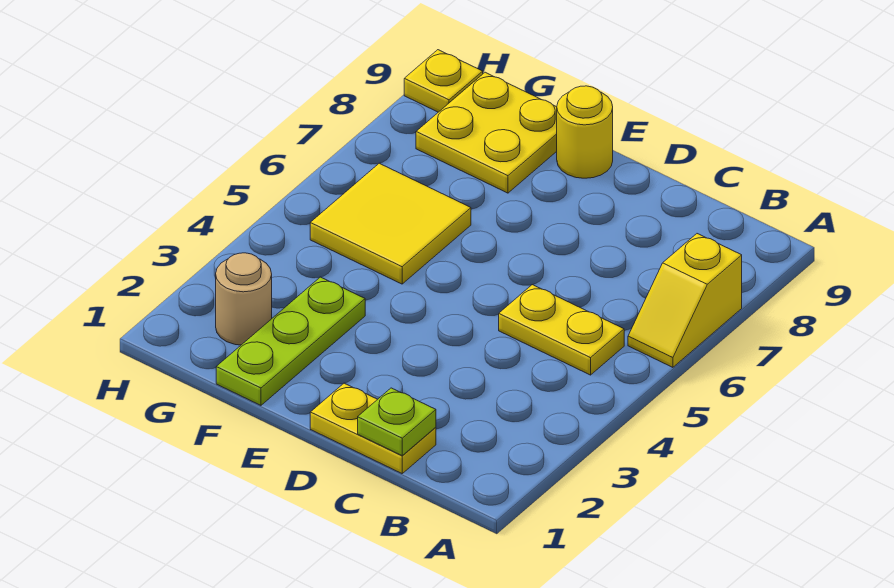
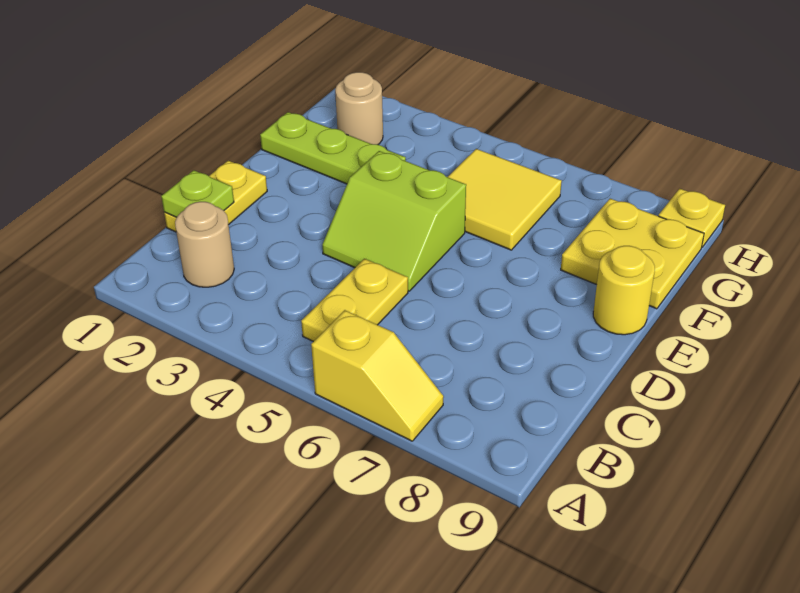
yellow slope A6:A7 level 1 top 7 -> yellow slope A6:A7 level 1 top 6
none -> tan round brick B2 level 1
none -> lime slope D4:E5 level 1 top E

